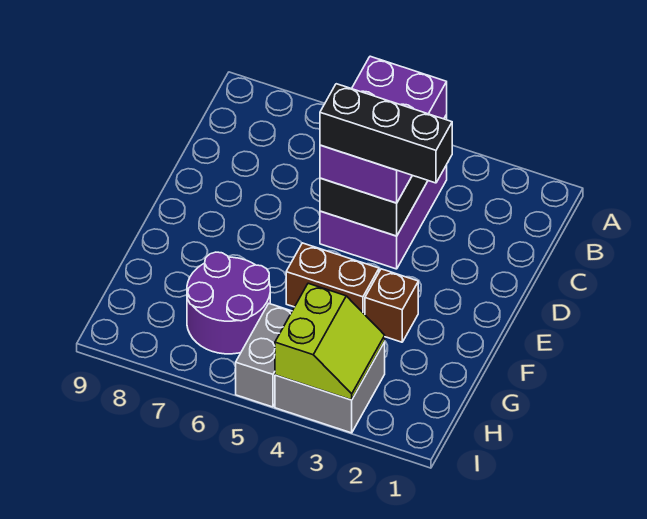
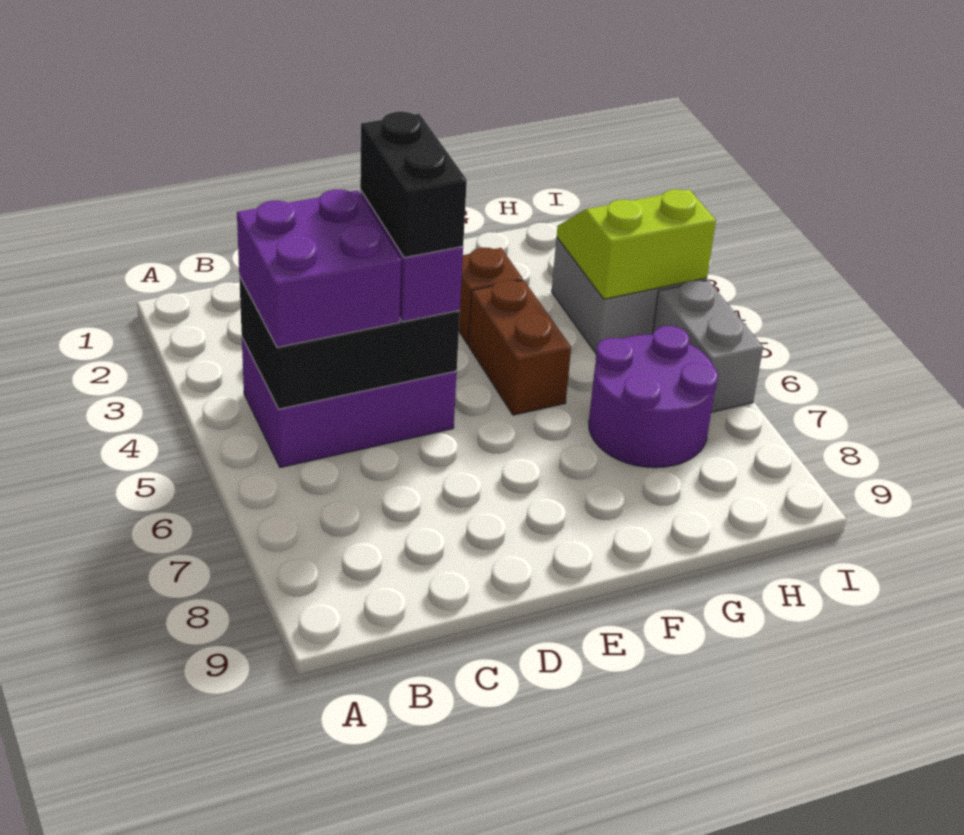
black brick D3:D5 level 4 -> black brick D4:D5 level 4
grey brick H5:I5 level 1 -> grey brick I5:I6 level 1

